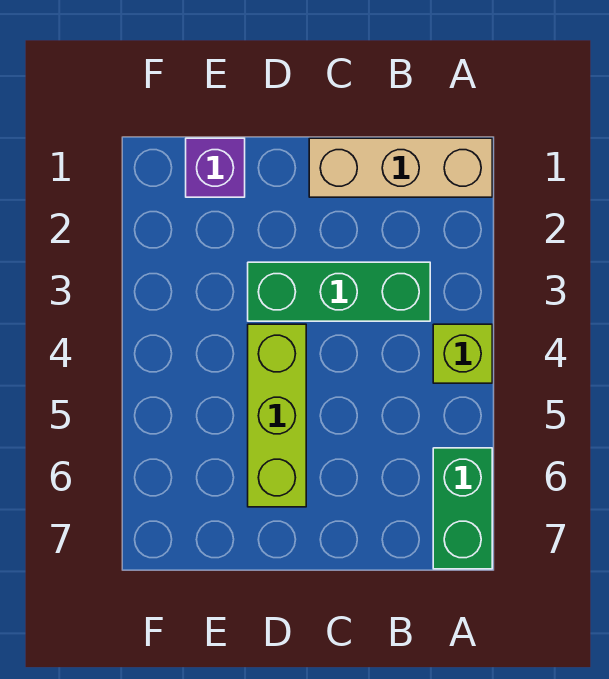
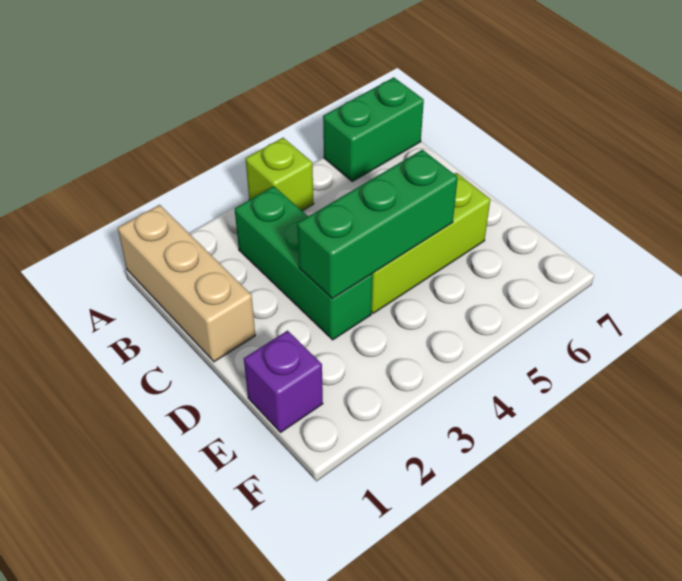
none -> green brick D3:D5 level 2

